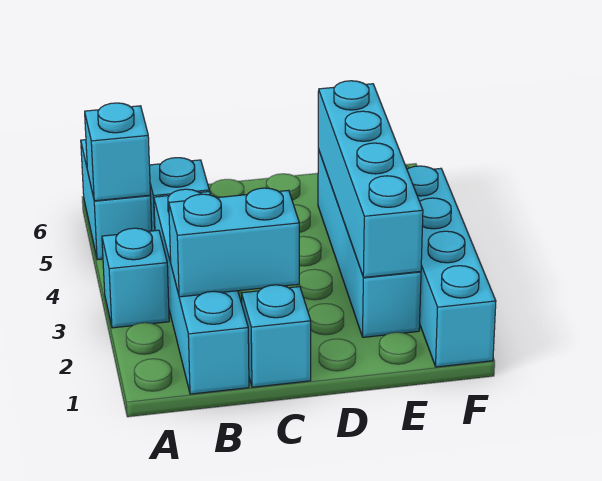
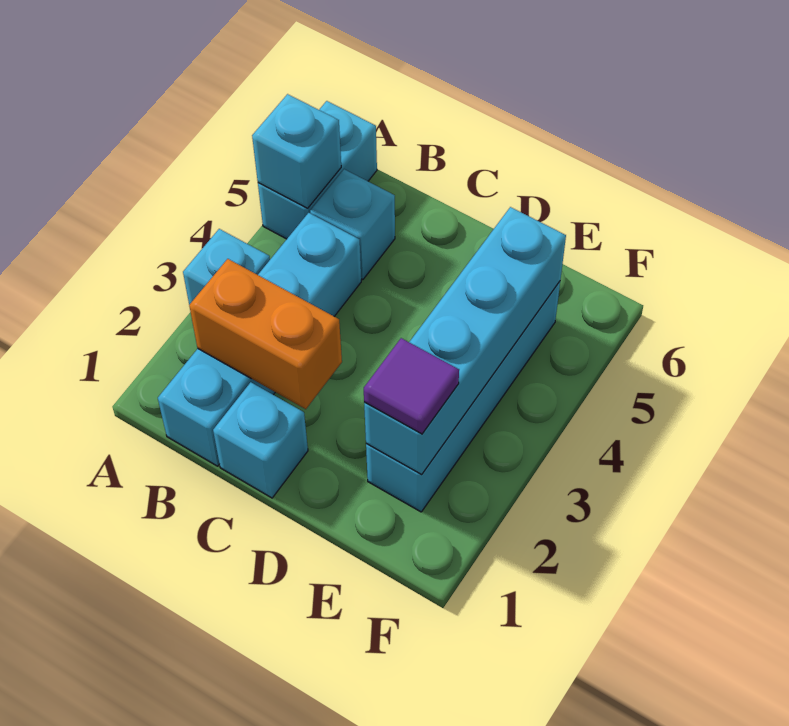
cyan brick B2:C2 level 2 -> orange brick B2:C2 level 2
none -> purple tile E2 level 3
cyan brick F1:F4 level 1 -> none

